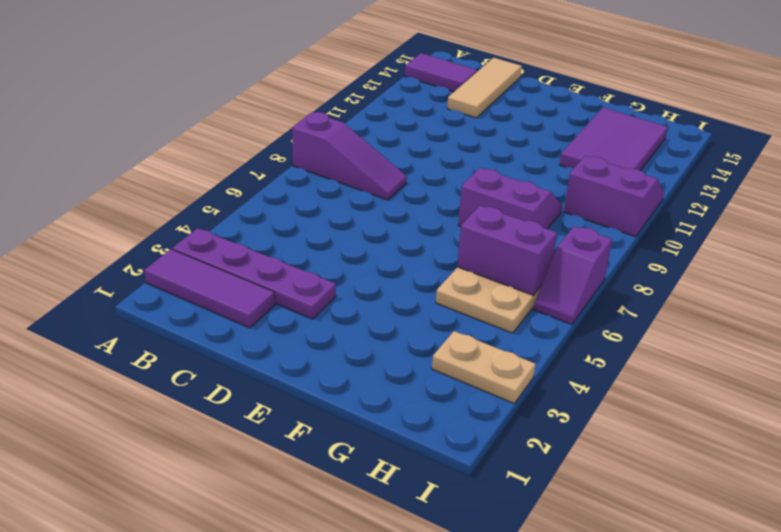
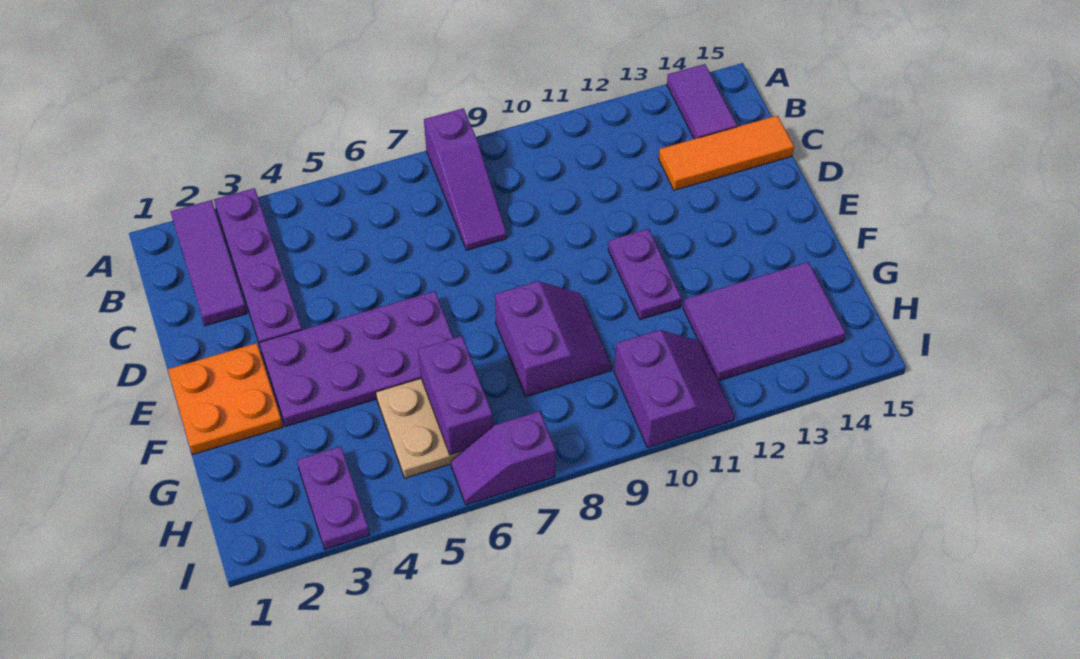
tan tile C13:C15 level 1 -> orange tile C13:C15 level 1
none -> orange plate E1:F2 level 1
none -> purple plate E3:F6 level 1
none -> purple plate E11:F11 level 1
tan plate H3:I3 level 1 -> purple plate H3:I3 level 1

